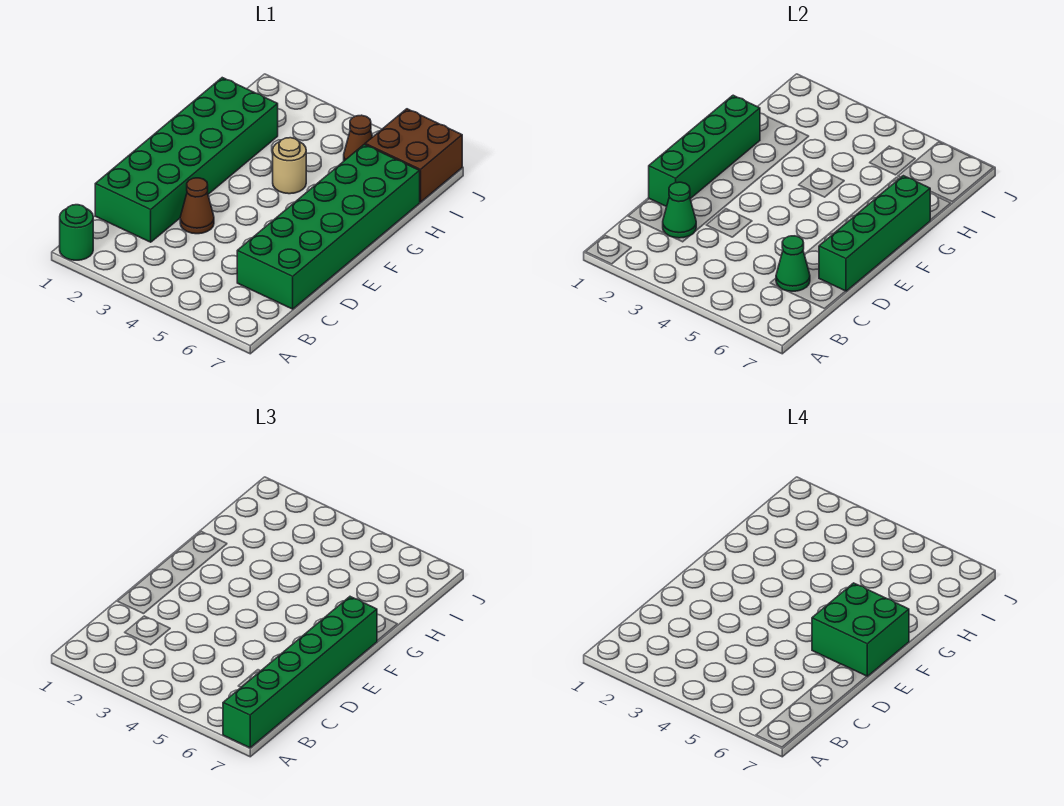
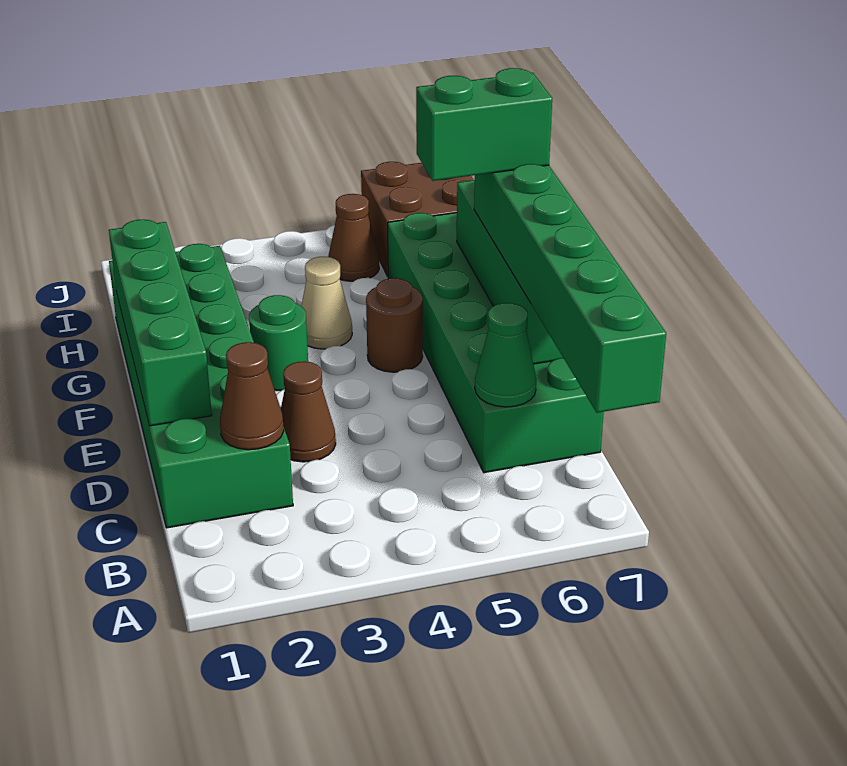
green round brick A1 level 1 -> green round brick F3 level 1
green cone C2 level 2 -> brown cone C2 level 2
green brick E6:F7 level 4 -> green brick F6:F7 level 4
none -> brown round brick F5 level 1
tan round brick G4 level 1 -> tan cone G4 level 1

